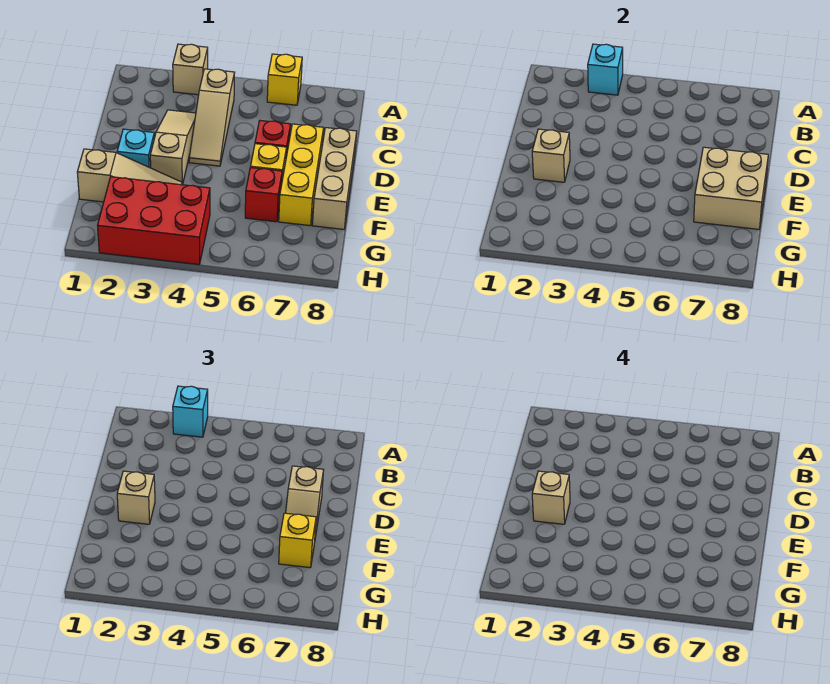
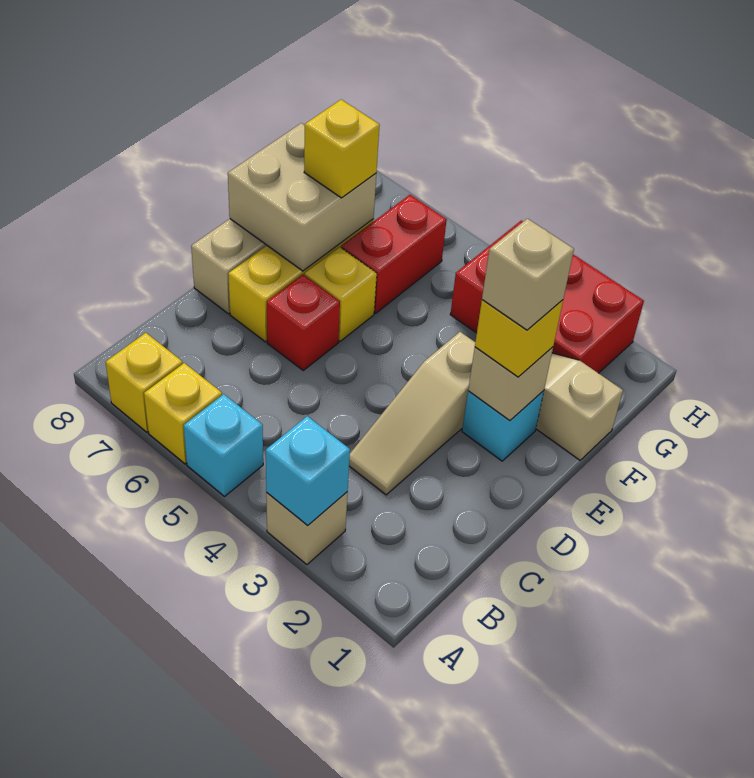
cyan brick A3 level 3 -> cyan brick A5 level 1
none -> yellow brick A7 level 1
tan slope B4:D4 level 1 top B -> none
tan slope D7:E7 level 3 top D -> none
tan brick E2 level 3 -> yellow brick E2 level 3
red brick F6 level 1 -> red brick F6:G6 level 1

